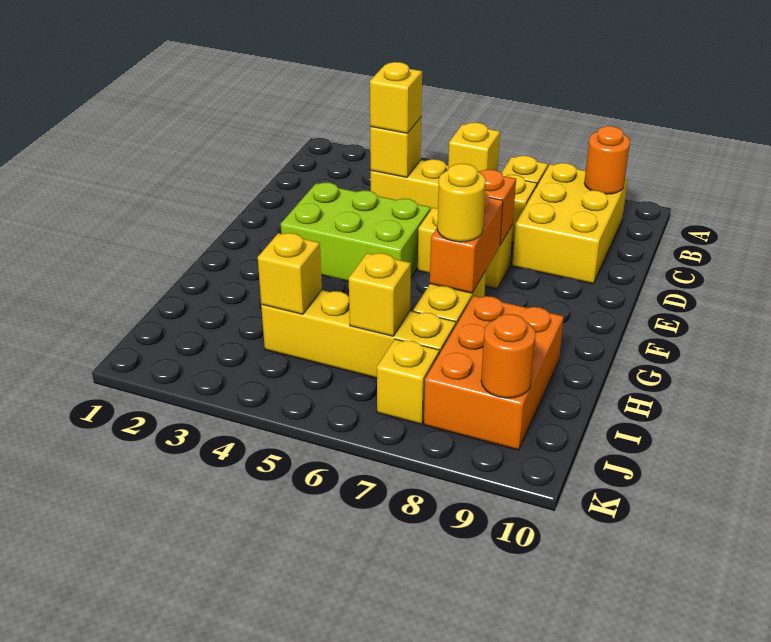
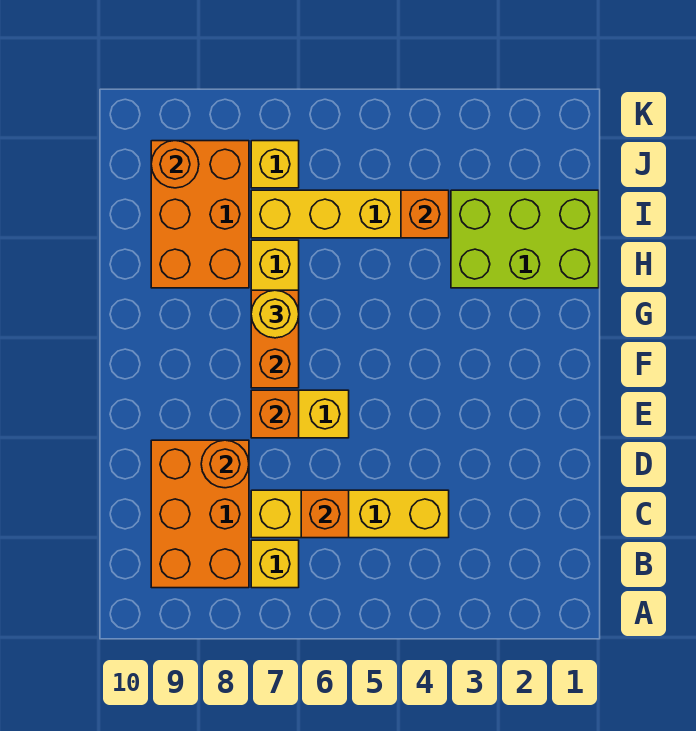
yellow brick B8:D9 level 1 -> orange brick B8:D9 level 1
orange round brick B9 level 2 -> orange round brick D8 level 2
yellow brick C4 level 2 -> none
yellow brick C4 level 3 -> none
yellow brick C6 level 2 -> orange brick C6 level 2
lime brick E3:F5 level 1 -> lime brick H1:I3 level 1
yellow brick I4 level 2 -> orange brick I4 level 2
yellow brick I6 level 2 -> none

